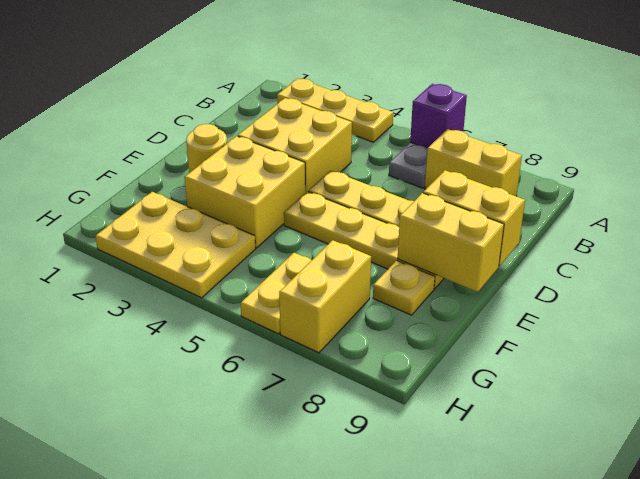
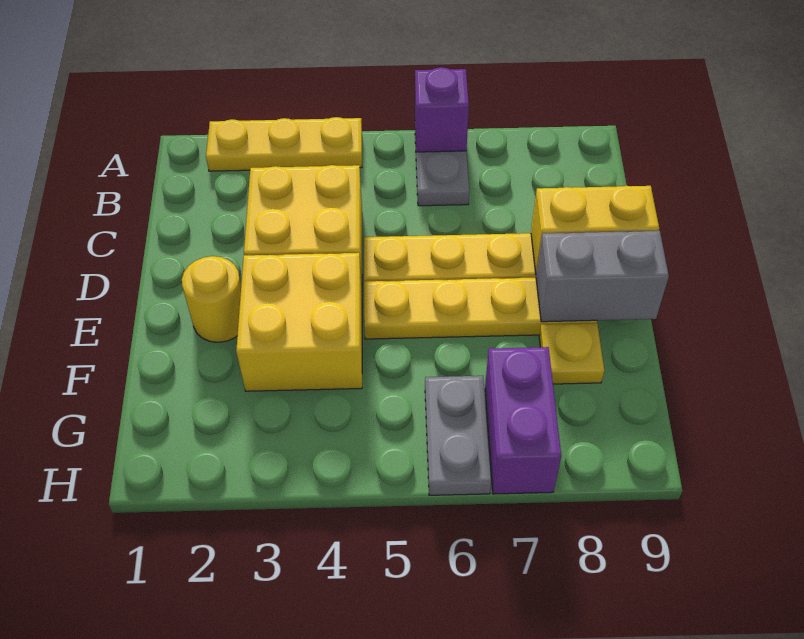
yellow brick B7:B8 level 1 -> none
yellow brick E8:E9 level 2 -> grey brick E8:E9 level 2
yellow plate G2:H4 level 1 -> none
yellow plate G6:H6 level 1 -> grey plate G6:H6 level 1
yellow brick G7:H7 level 1 -> purple brick G7:H7 level 1

